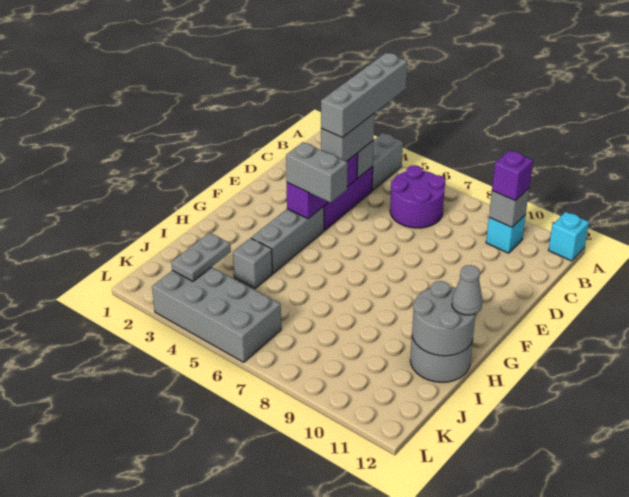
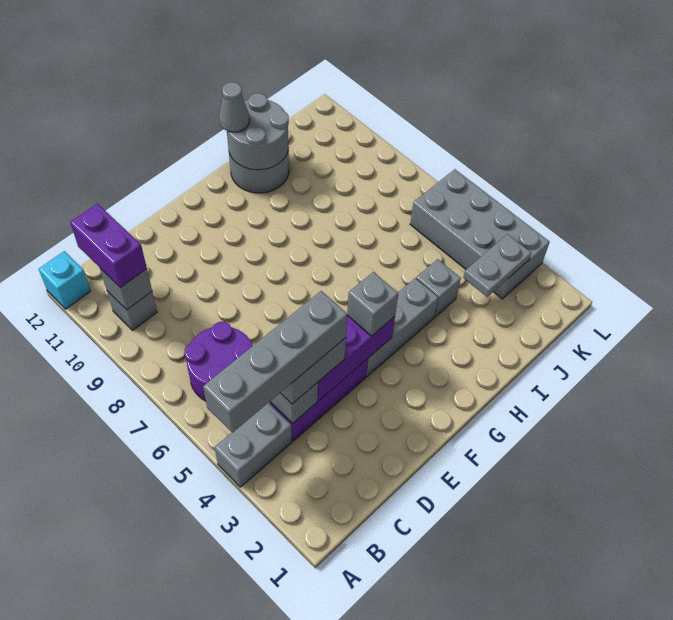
cyan brick B10 level 1 -> grey brick B10 level 1
purple brick B10 level 3 -> purple brick B10:B11 level 3
grey brick F4:F5 level 3 -> grey brick F4 level 3

